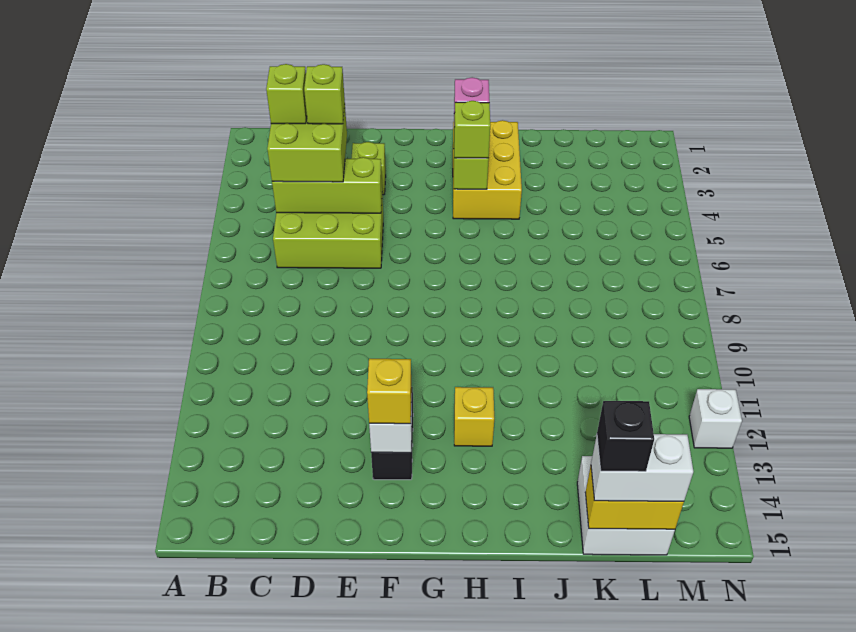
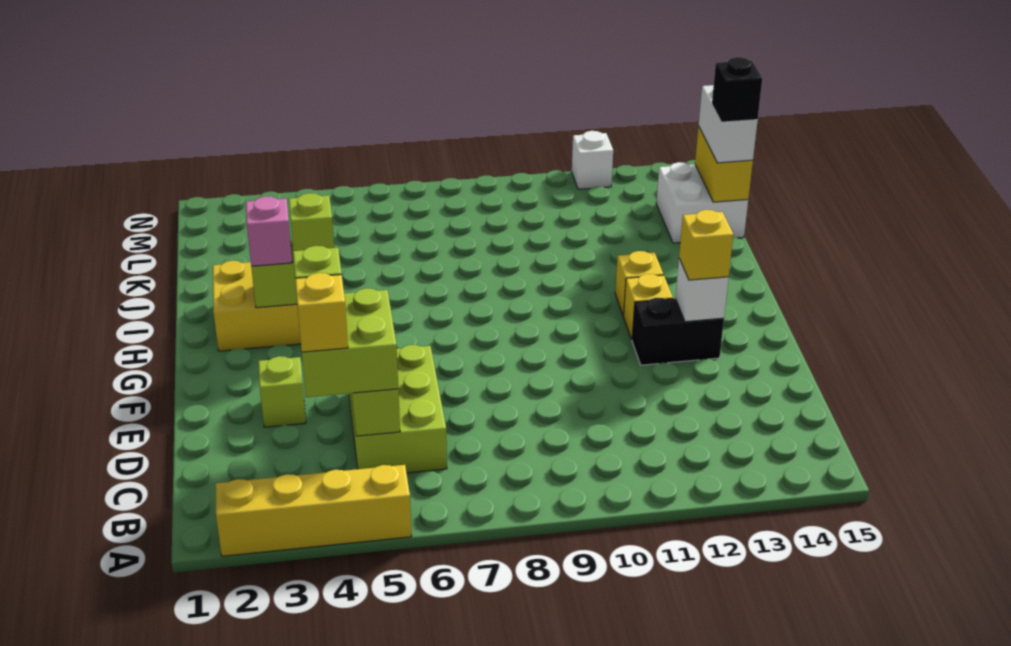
none -> yellow brick A2:A5 level 1
lime brick C4 level 4 -> yellow brick C4 level 4
none -> yellow brick G12 level 1

